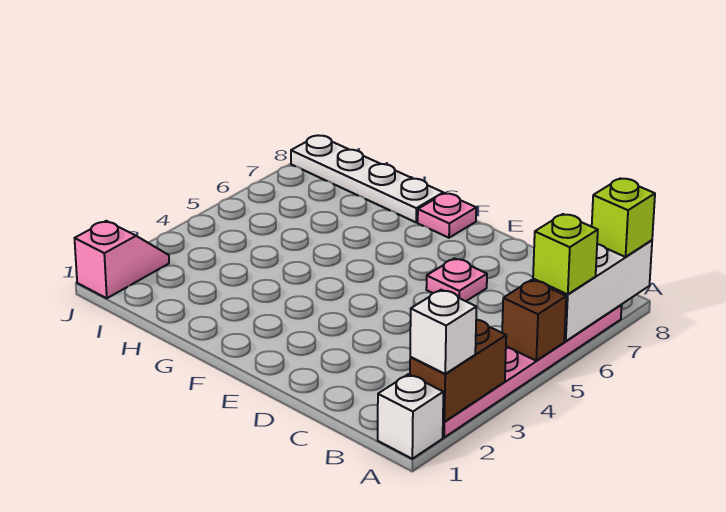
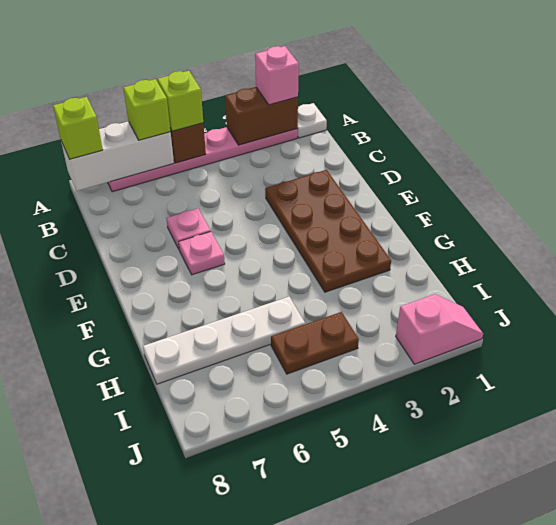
white brick A1 level 1 -> white plate A1 level 1
white brick A2 level 3 -> pink brick A2 level 3
none -> lime brick A5 level 3
none -> brown plate D2:G3 level 1
pink plate F8 level 1 -> pink plate E6 level 1
white plate G8:J8 level 1 -> white plate H5:H8 level 1
none -> brown plate I4:I5 level 1
pink slope J1:J2 level 1 top 1 -> pink slope J1:J2 level 1 top 2

